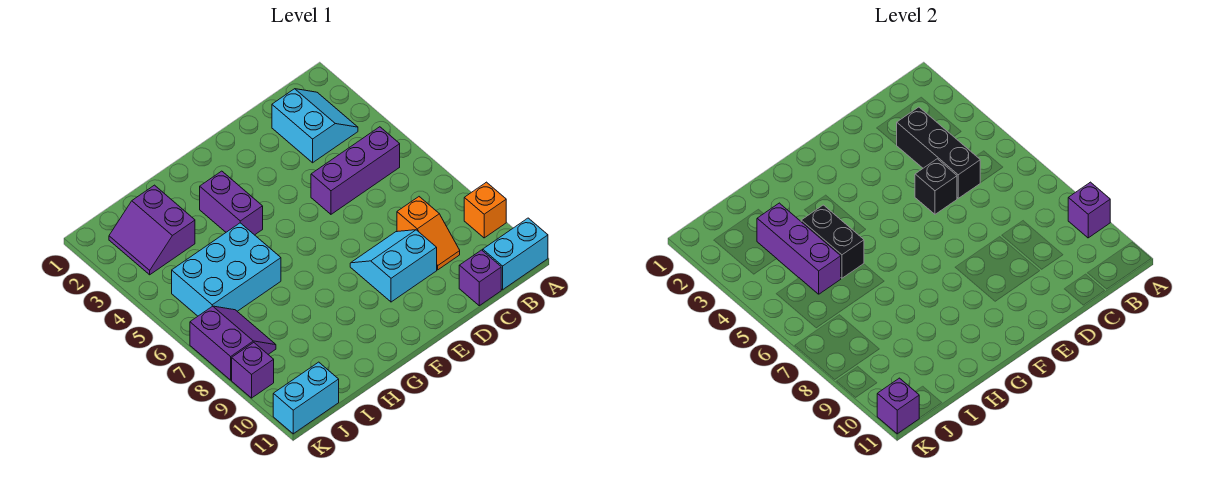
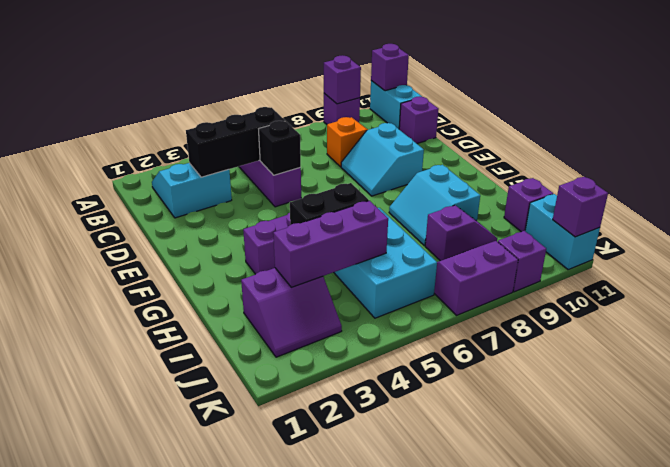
orange brick A9 level 1 -> purple brick A9 level 1
none -> purple brick A11 level 2
none -> cyan slope G8:H9 level 1 top 9
none -> purple slope I8:I9 level 1 top 8
none -> purple brick I11 level 1

